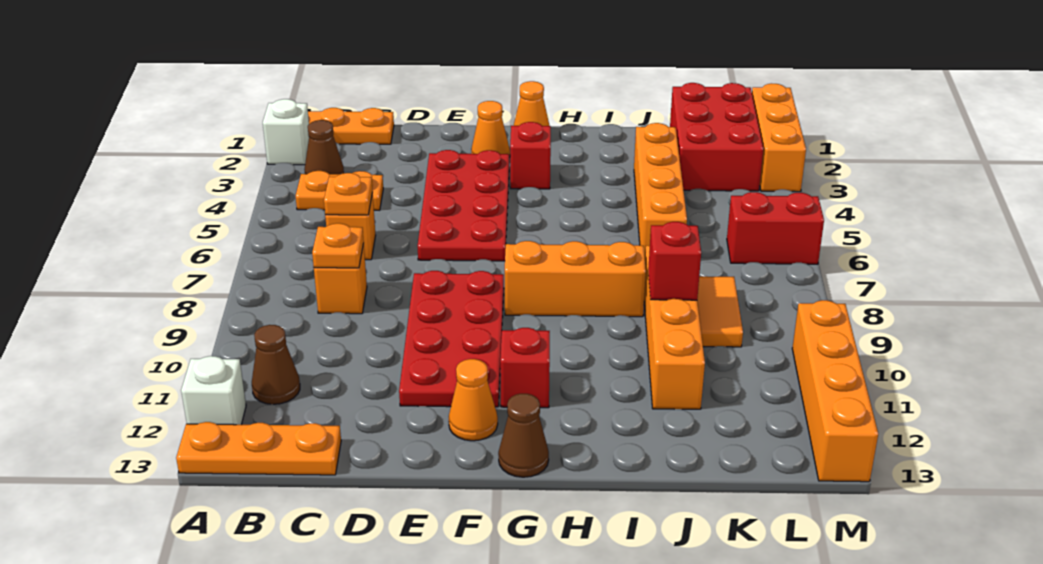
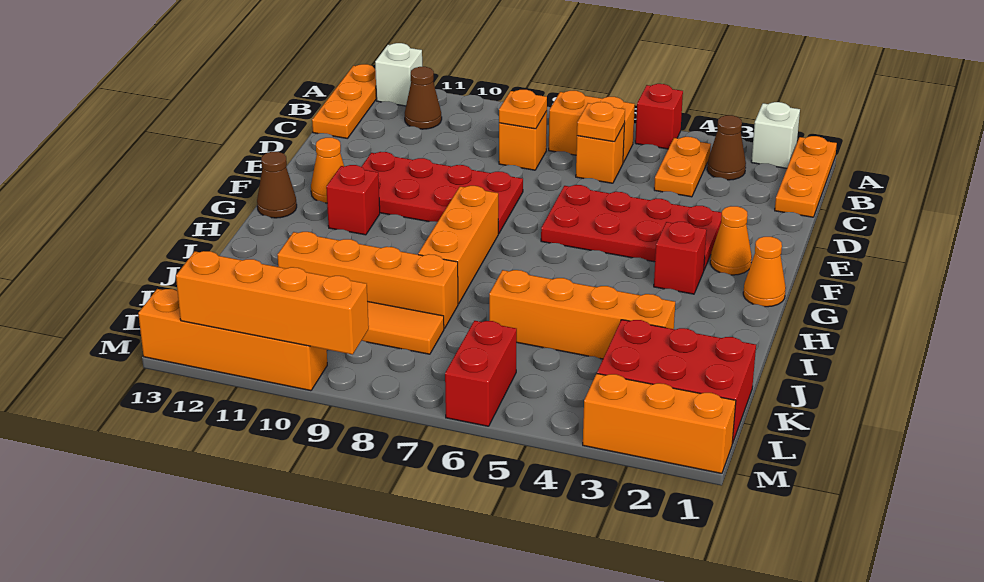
none -> orange brick B6:B7 level 1
red brick J9 level 2 -> red brick A5 level 1
none -> orange brick M9:M12 level 2

